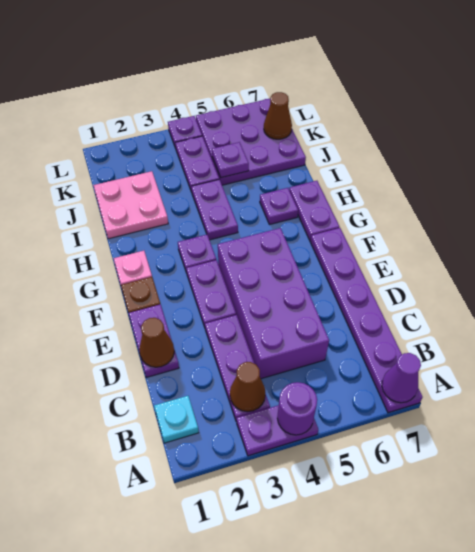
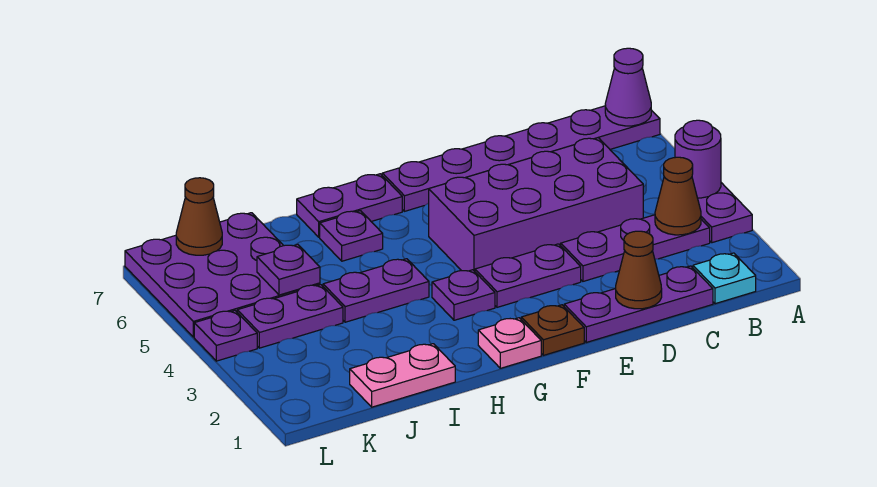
purple plate D1:E1 level 1 -> purple plate C1:E1 level 1
pink plate I1:J2 level 1 -> pink plate I1:J1 level 1

